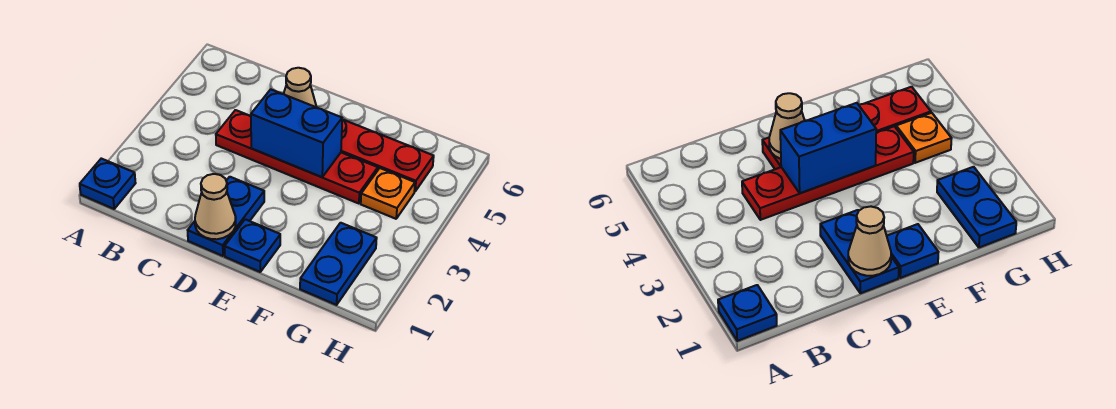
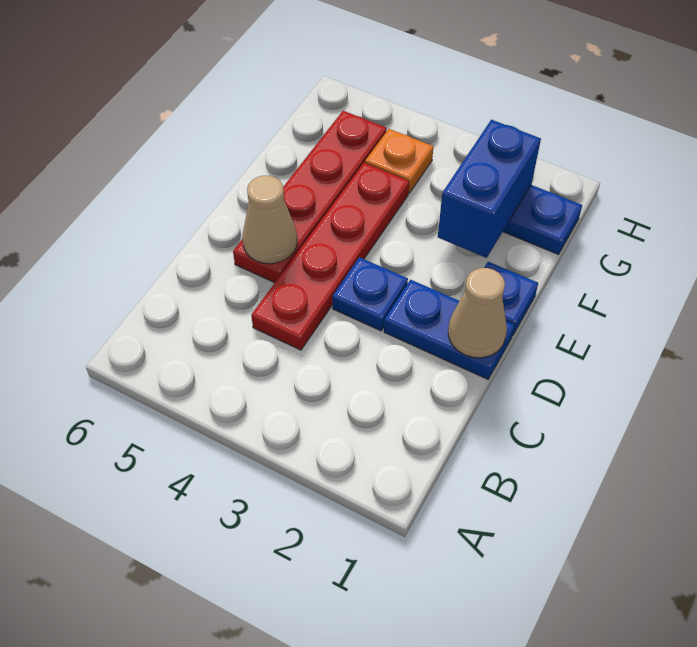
blue plate A1 level 1 -> blue plate D3 level 1
blue brick D4:E4 level 2 -> blue brick F2:G2 level 2

